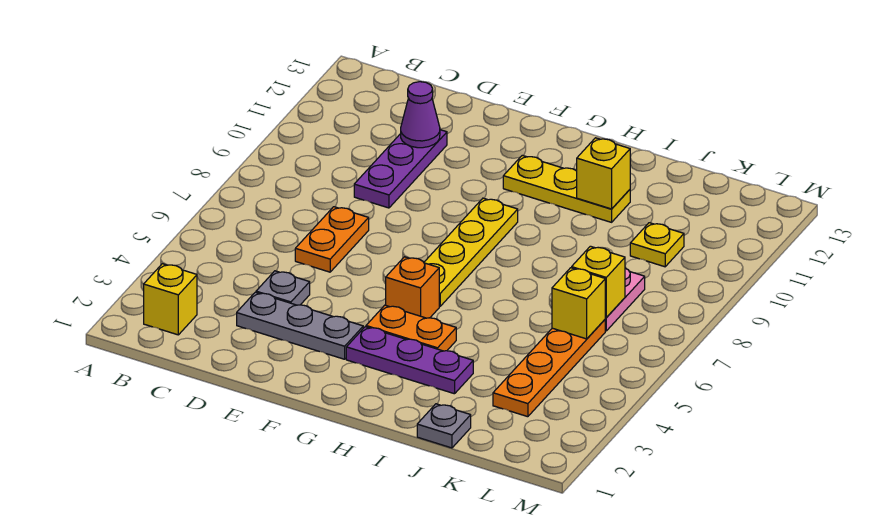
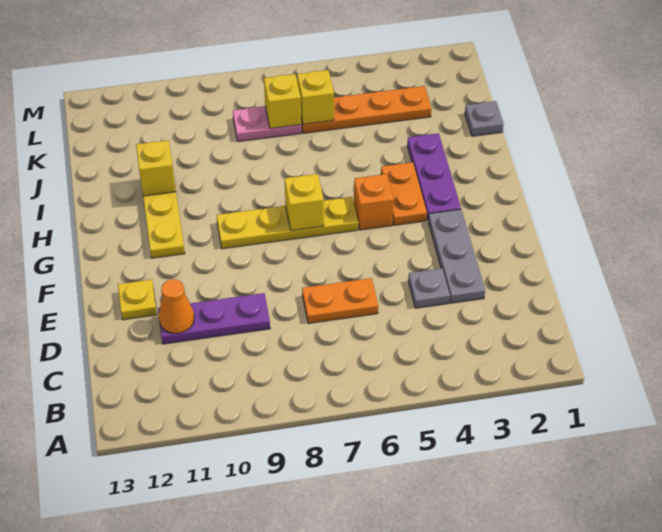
yellow brick B2 level 1 -> yellow brick G7 level 2
purple cone D11 level 2 -> orange cone D11 level 2
yellow plate K10 level 1 -> yellow plate E12 level 1

